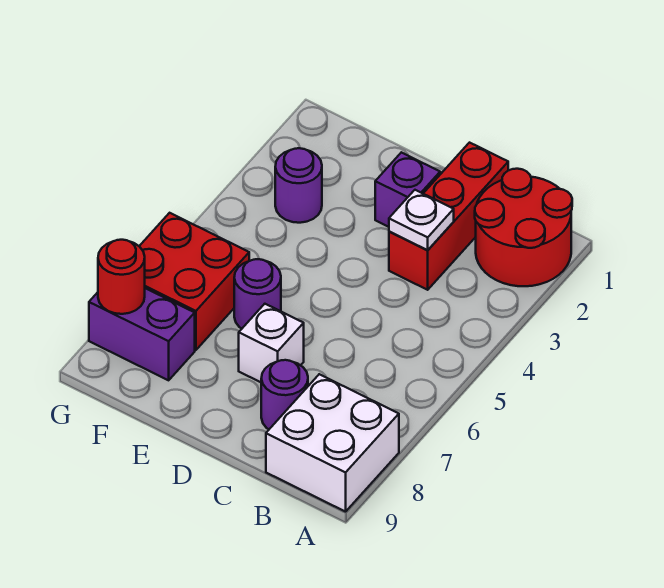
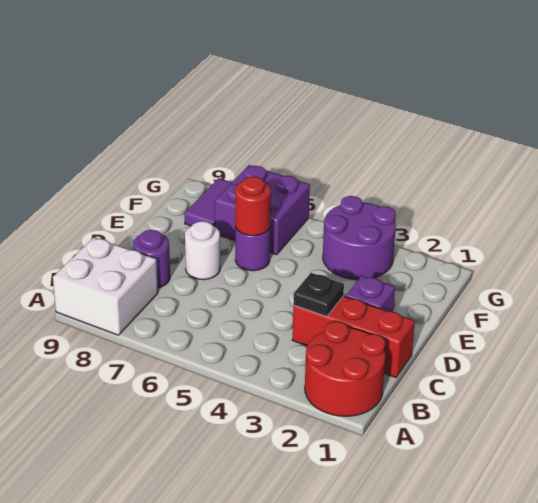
white plate C3 level 2 -> black plate C3 level 2
white brick D7 level 1 -> white round brick D7 level 1
purple round brick F3 level 1 -> purple round brick F3:G4 level 1
red brick F6:G7 level 1 -> purple brick F6:G7 level 1
purple brick F8:G8 level 1 -> purple tile F8:G8 level 1
red round brick G8 level 2 -> red round brick E6 level 2

